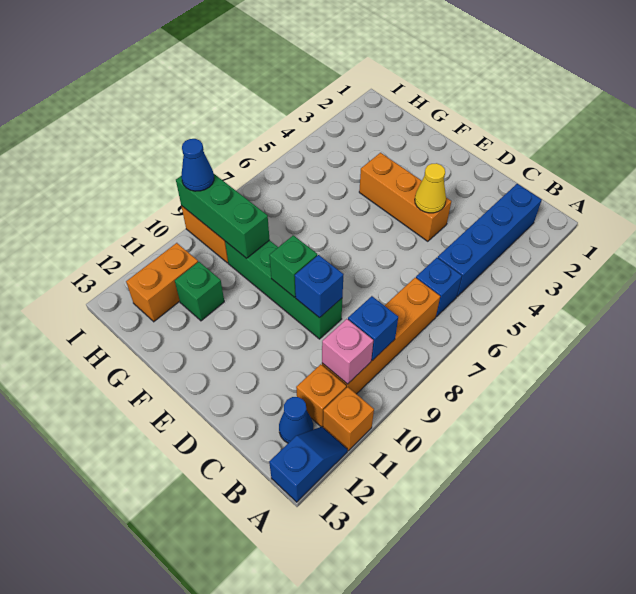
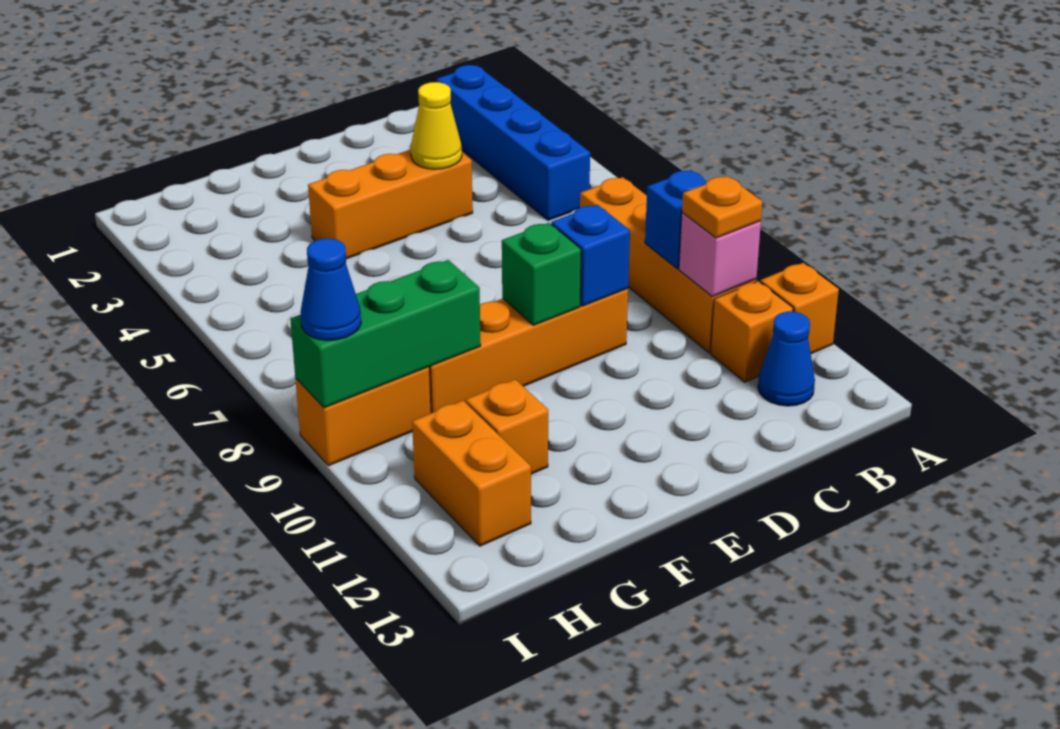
blue slope A12:A13 level 1 top 13 -> none
blue brick B6 level 1 -> none
none -> orange plate B10 level 3
green brick D9:G9 level 1 -> orange brick D9:G9 level 1
green brick G11 level 1 -> orange brick G11 level 1

